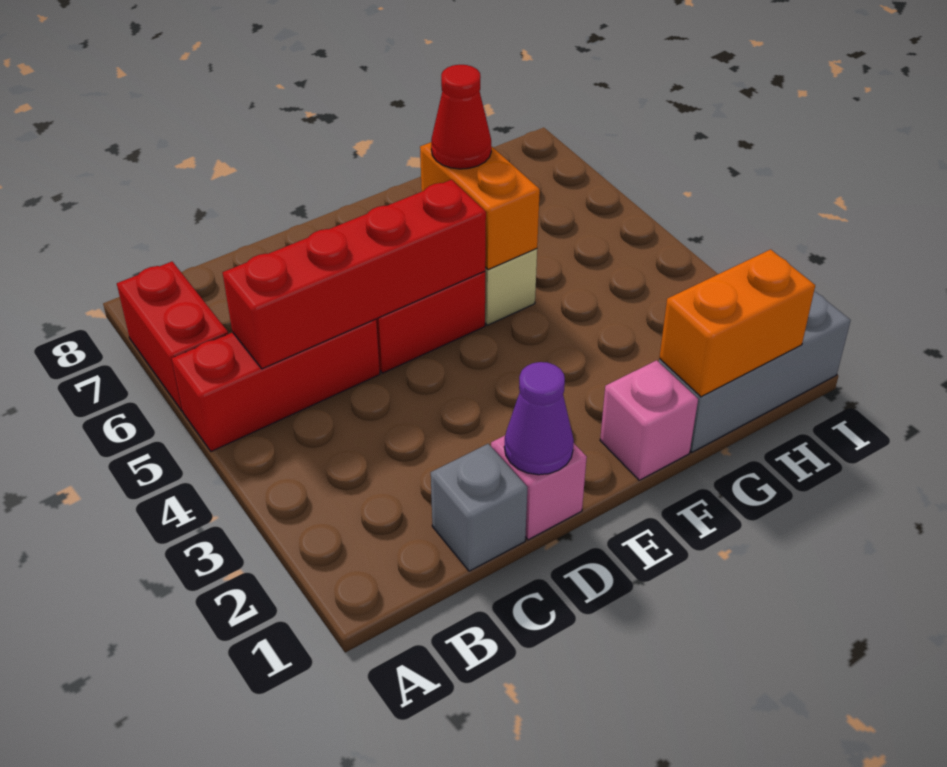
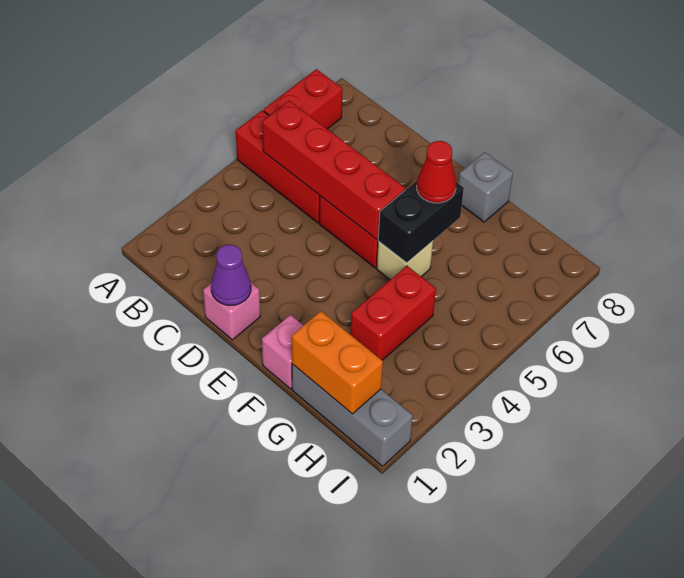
grey brick C1 level 1 -> grey brick F8 level 1
orange brick F5:F6 level 2 -> black brick F5:F6 level 2
none -> red brick G3:G4 level 1

